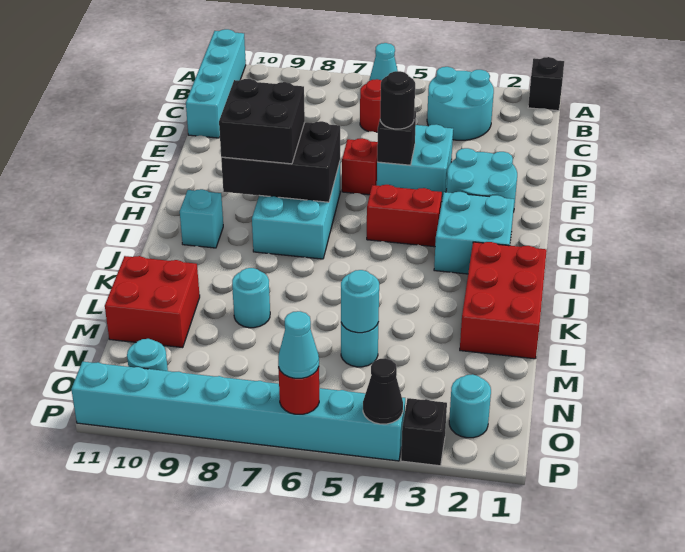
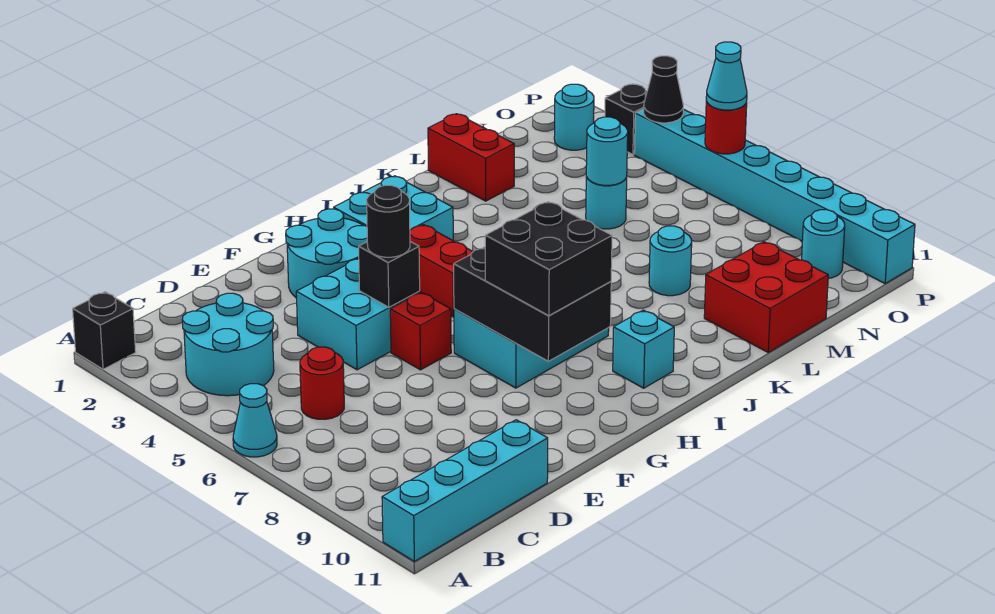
red brick J1:L2 level 1 -> red brick L1:L2 level 1

